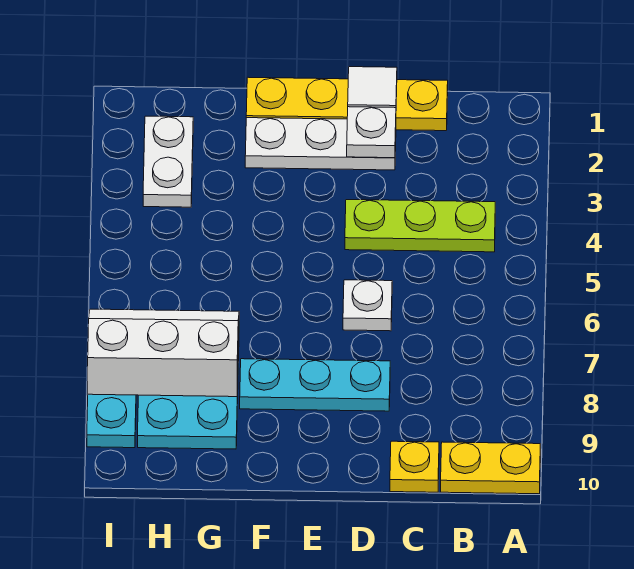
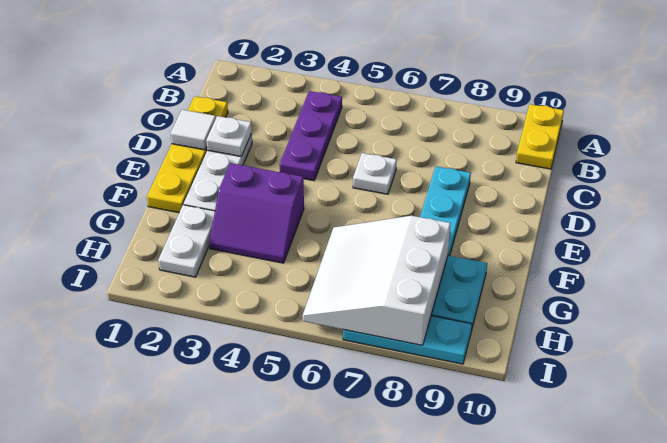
lime plate B4:D4 level 1 -> purple plate B4:D4 level 1
yellow plate C10 level 1 -> none
none -> purple slope F3:G4 level 1 top F
white slope G7:I8 level 2 top 8 -> white slope G6:I8 level 2 top 8
white plate H2:H3 level 1 -> white plate G2:H2 level 1

